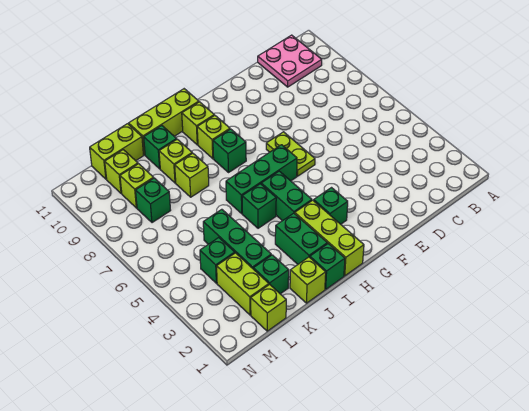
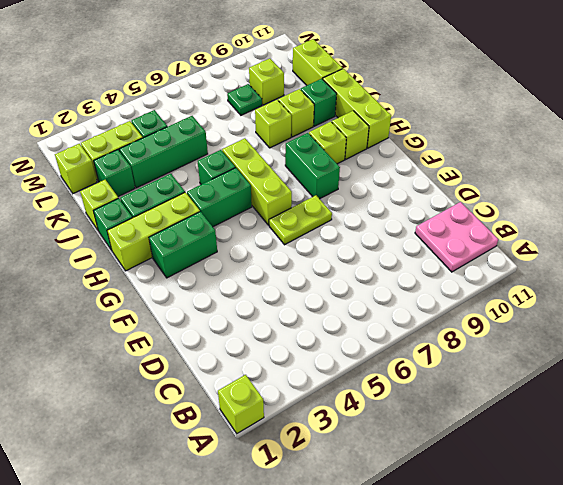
green brick G3 level 1 -> green brick G2:G3 level 1
green brick G6:I6 level 1 -> lime brick G6:I6 level 1
green brick H8 level 1 -> green brick G8:H8 level 1
green brick L8 level 1 -> green plate L8 level 1
lime brick L10 level 1 -> lime brick A1 level 1

